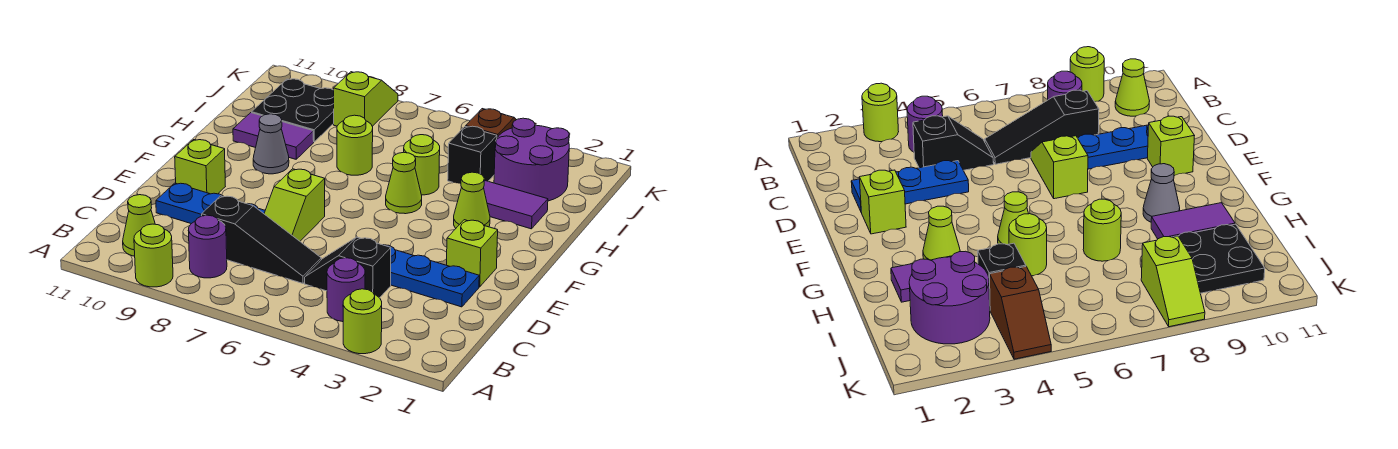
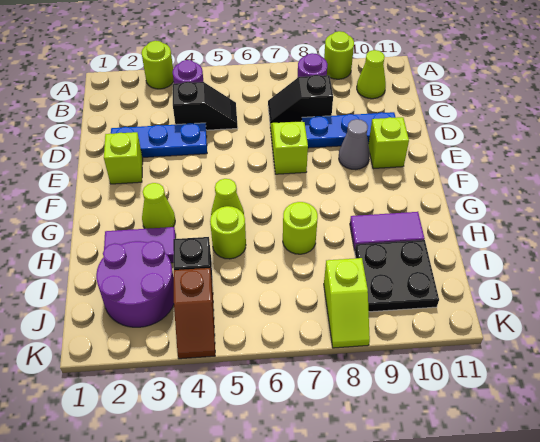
black slope C6:C8 level 1 top 8 -> black slope C7:C8 level 1 top 8
grey cone G9 level 1 -> grey cone E9 level 1

